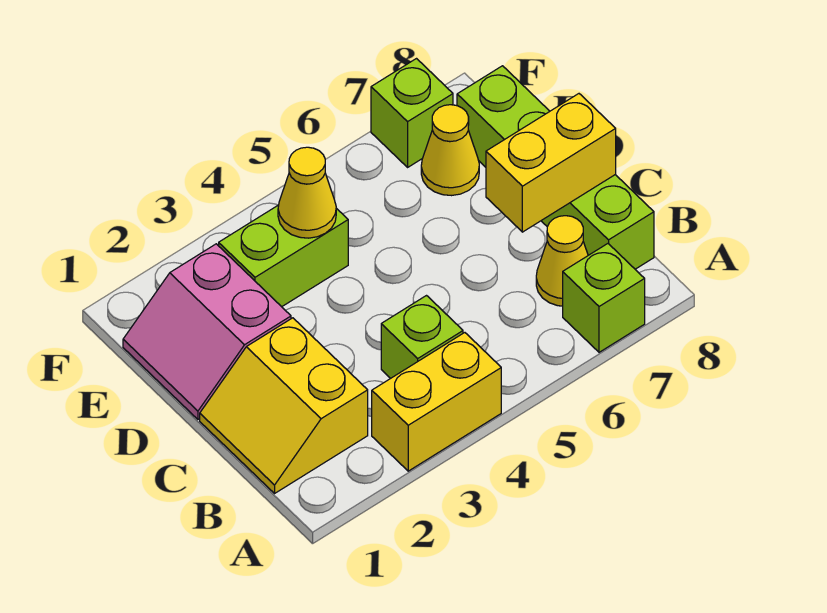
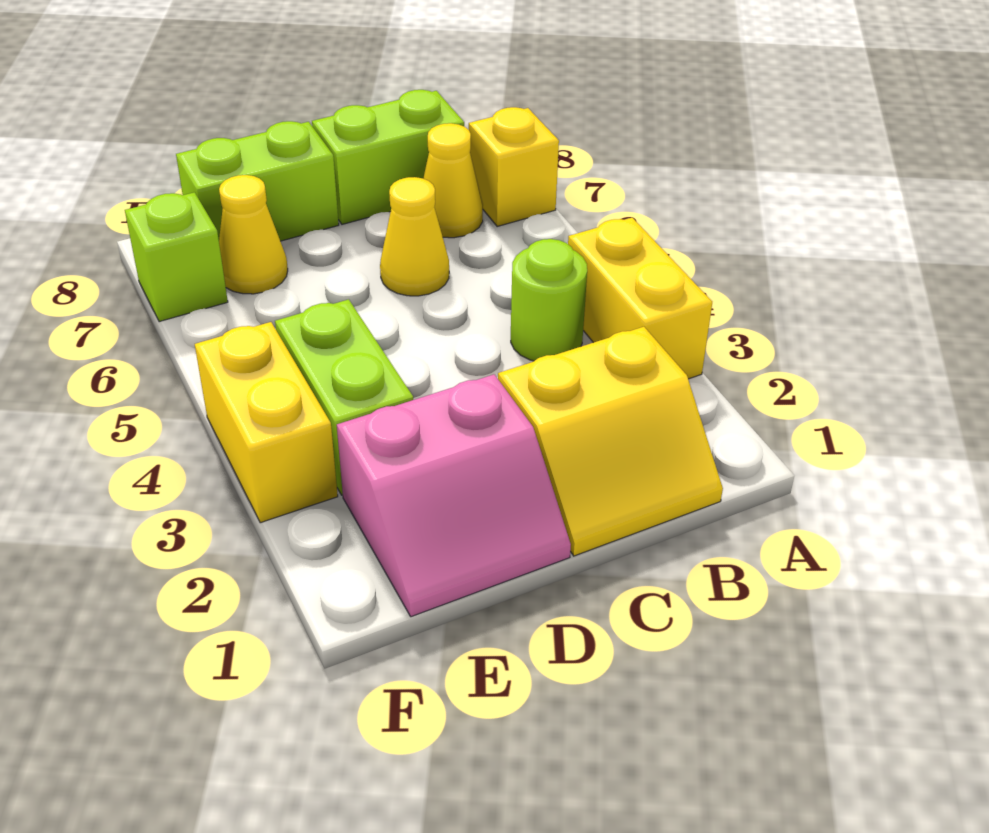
lime brick A7 level 1 -> yellow brick A7 level 1
lime brick B4 level 1 -> lime round brick B4 level 1
yellow brick C7:C8 level 2 -> yellow brick F3:F4 level 1
yellow cone E4 level 2 -> yellow cone C6 level 1

